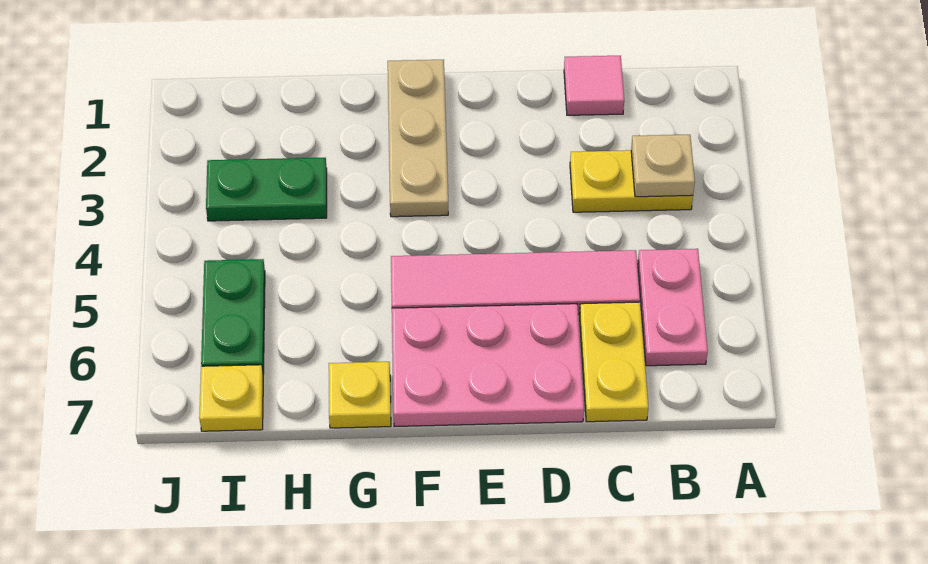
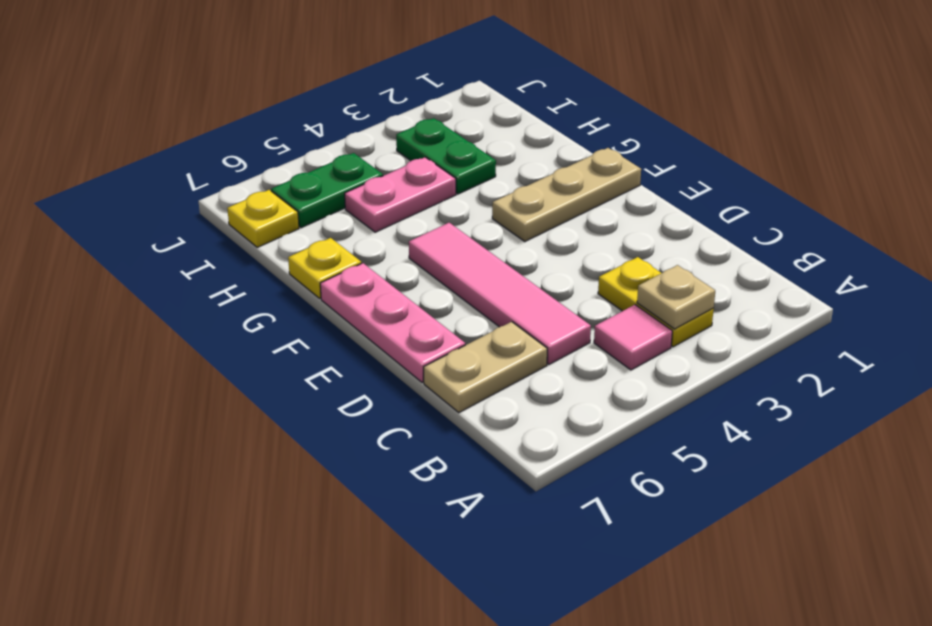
pink plate B5:B6 level 1 -> pink plate H4:H5 level 1
pink tile C1 level 1 -> pink tile B4 level 1
yellow plate C6:C7 level 1 -> tan plate C6:C7 level 1
pink plate D6:F7 level 1 -> pink plate D7:F7 level 1

